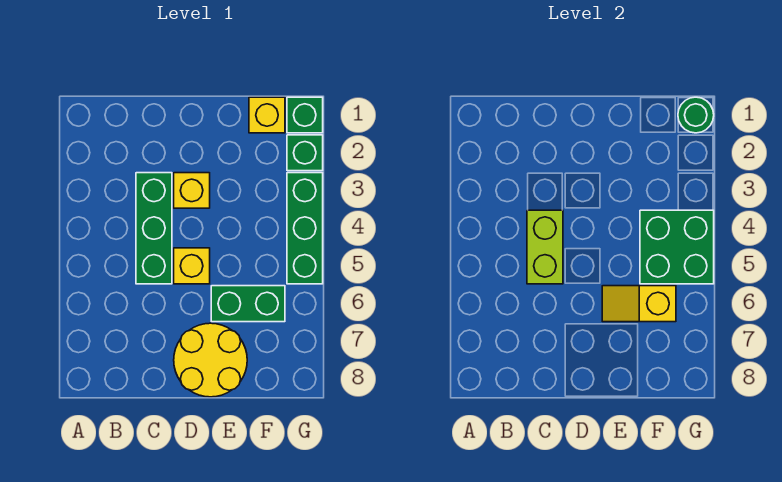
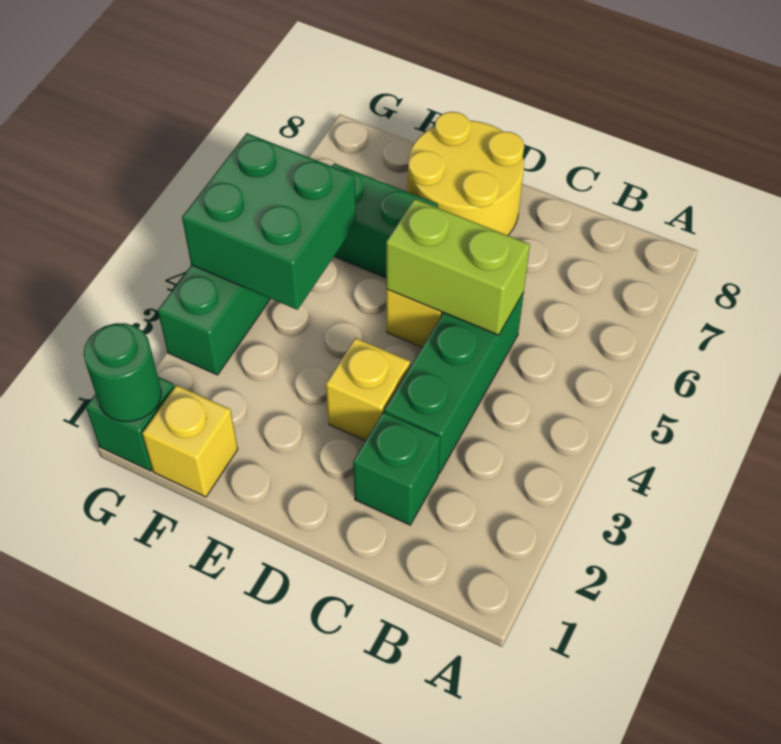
lime brick C4:C5 level 2 -> lime brick C5:D5 level 2
yellow slope E6:F6 level 2 top F -> none
green brick G2 level 1 -> green brick C2 level 1

